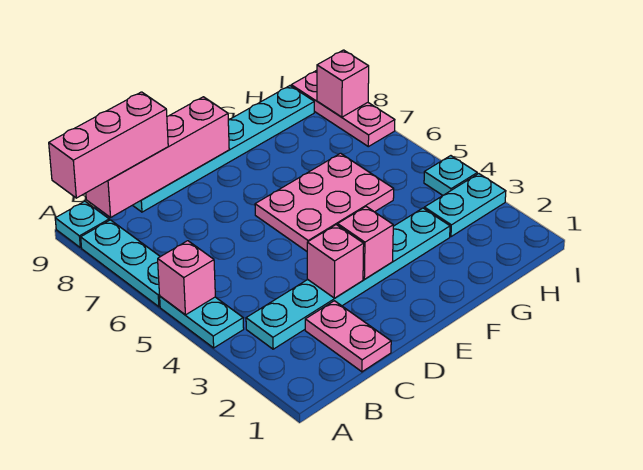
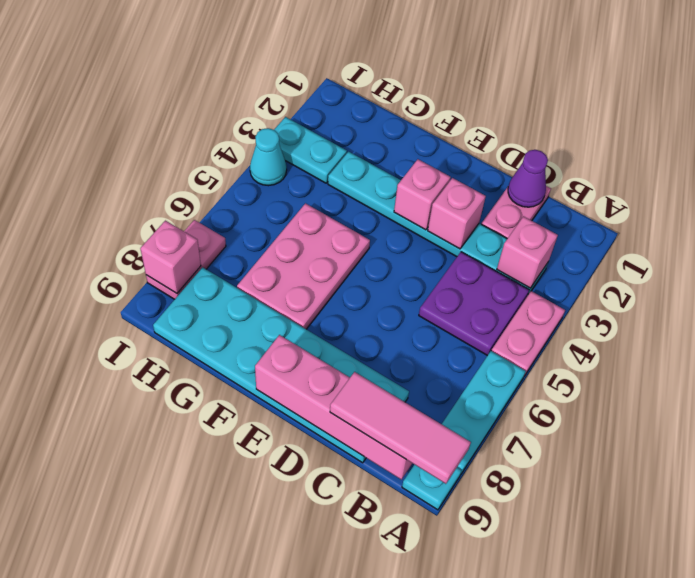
cyan plate A4:A5 level 1 -> pink plate A4:A5 level 1
pink brick A5 level 2 -> pink brick B3 level 2
pink brick A9:C9 level 3 -> pink tile A9:C9 level 3
none -> purple plate B4:C5 level 1
none -> purple cone C1 level 2
cyan plate C9:H9 level 1 -> cyan plate C8:H9 level 1
pink plate E5:G6 level 1 -> pink plate F5:G7 level 1
cyan plate I4 level 1 -> cyan cone I4 level 1
pink plate I7:I9 level 1 -> pink plate I7:I8 level 1

